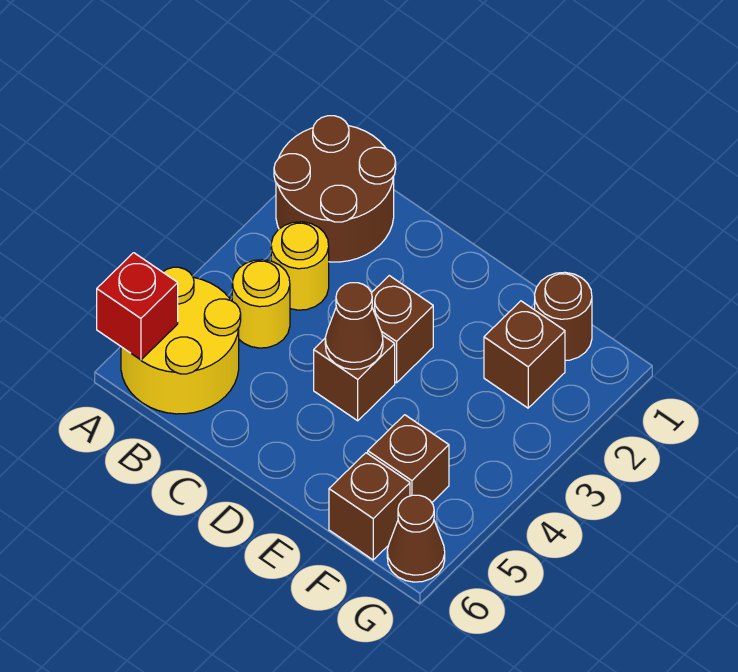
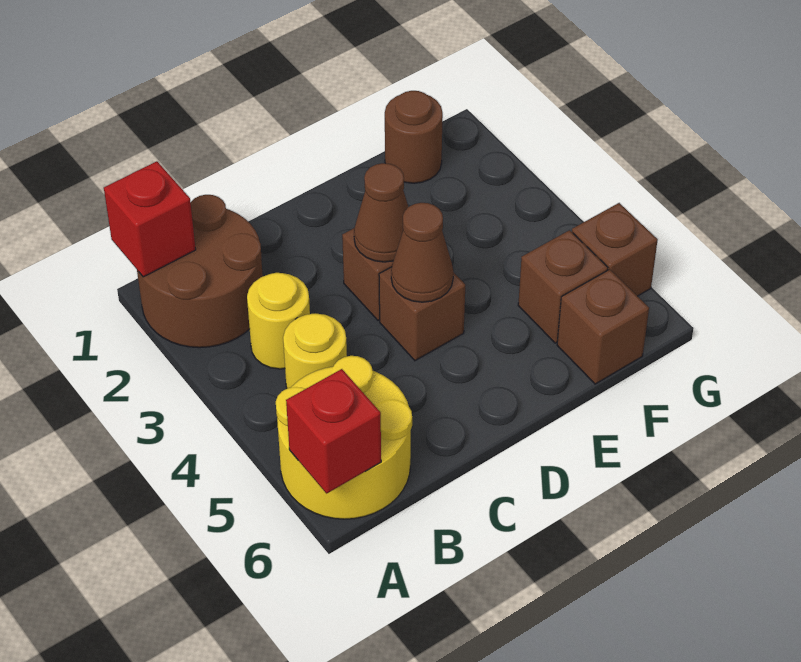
none -> red brick A1 level 2
brown brick F2 level 1 -> brown brick G5 level 1
brown cone G6 level 1 -> brown cone D3 level 2

